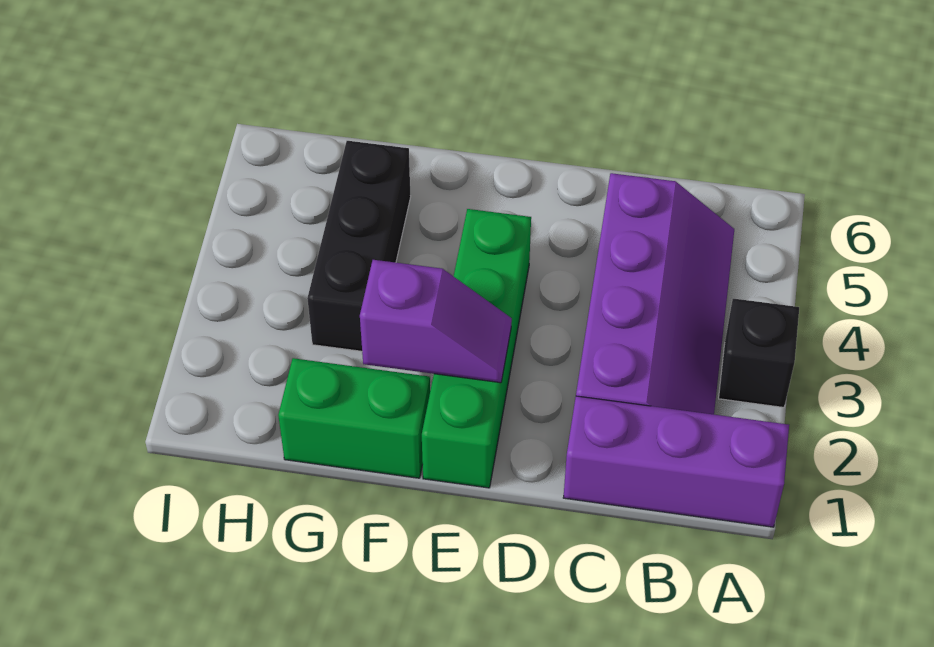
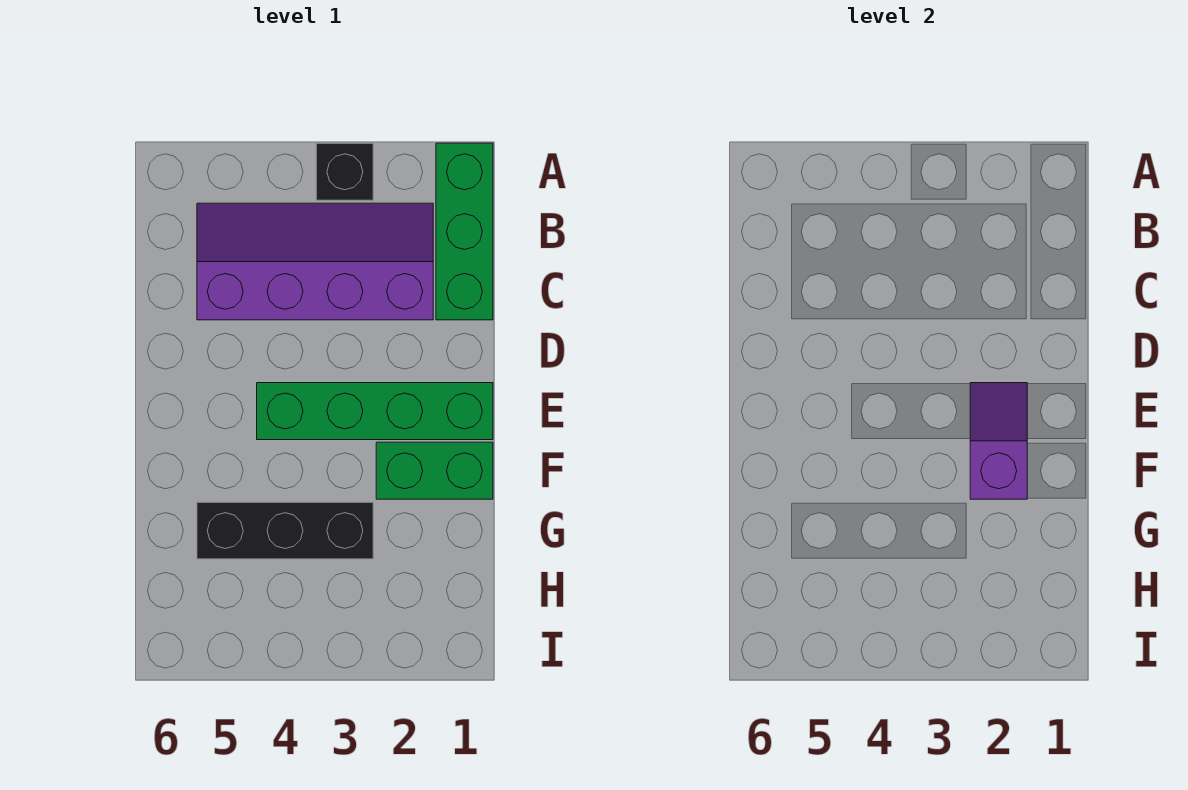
purple brick A1:C1 level 1 -> green brick A1:C1 level 1
green brick F1:G1 level 1 -> green brick F1:F2 level 1

